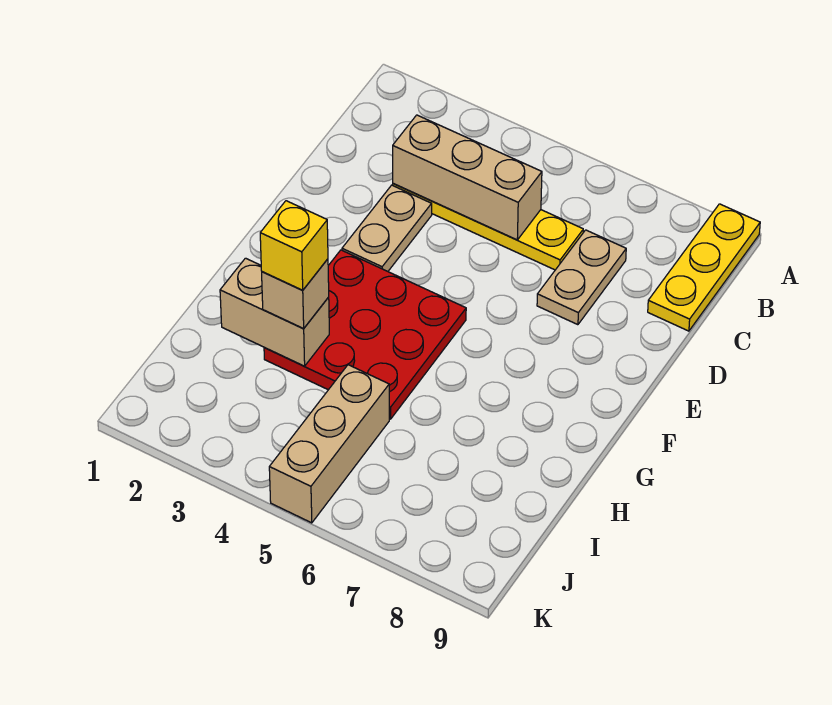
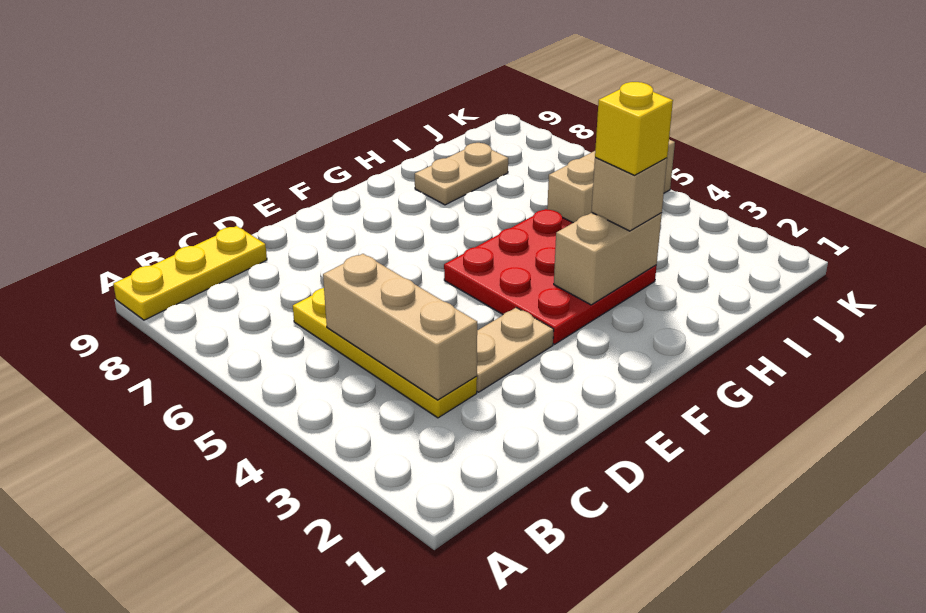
tan plate C7:D7 level 1 -> tan plate H8:I8 level 1
tan brick H2:H3 level 2 -> tan brick G3:H3 level 2

